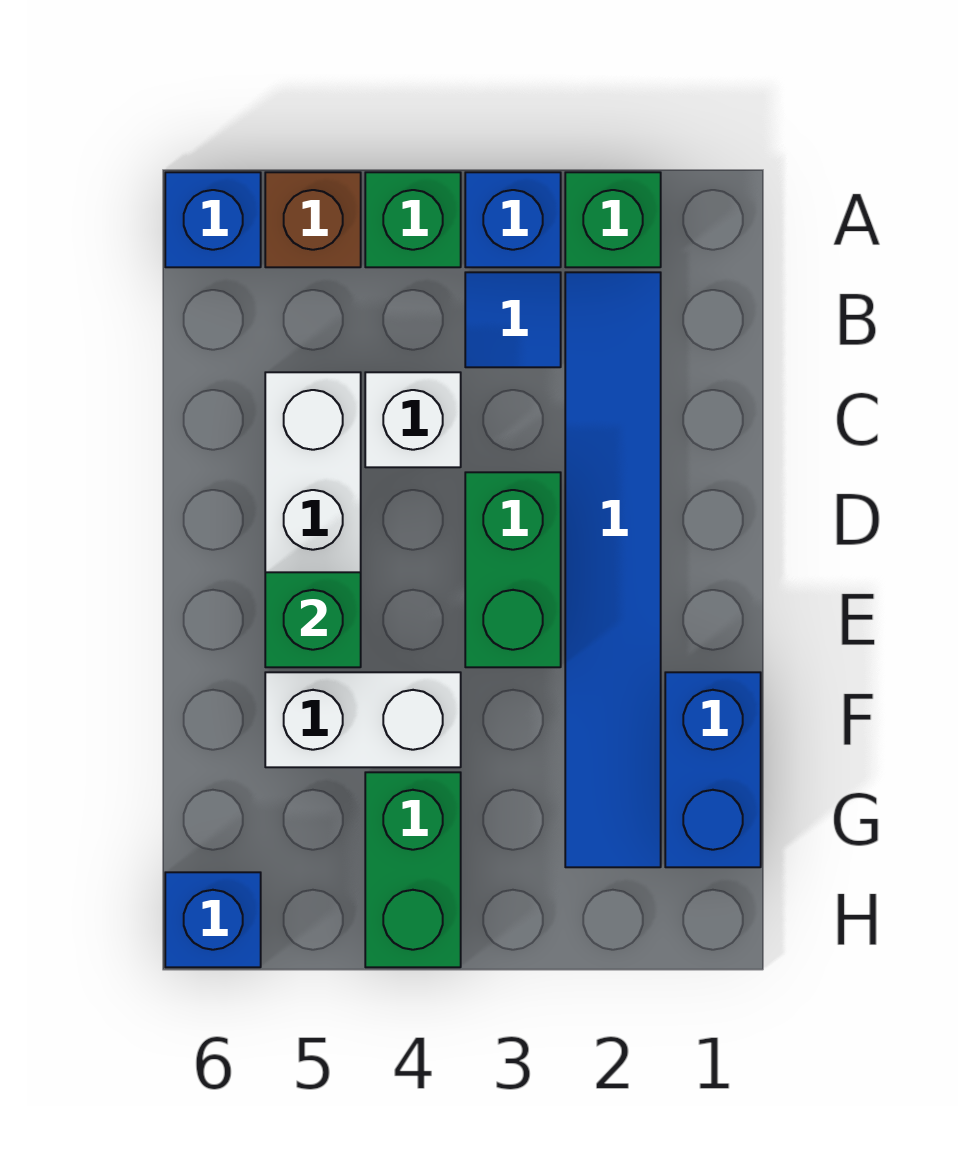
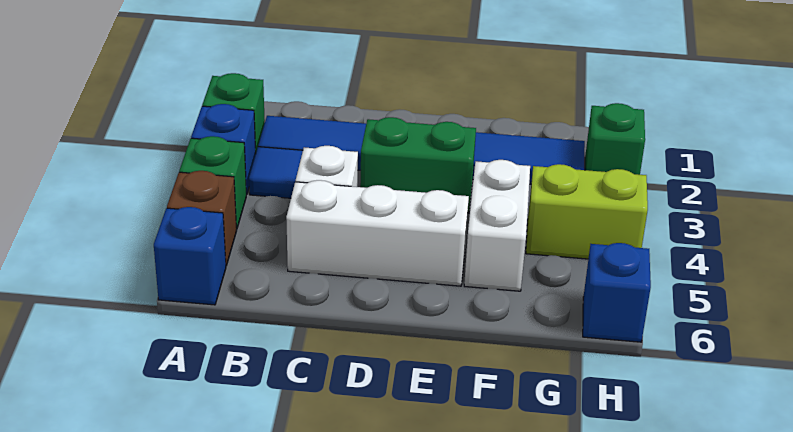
green brick E5 level 2 -> green brick H2 level 1
blue brick F1:G1 level 1 -> none
green brick G4:H4 level 1 -> lime brick G4:H4 level 1

